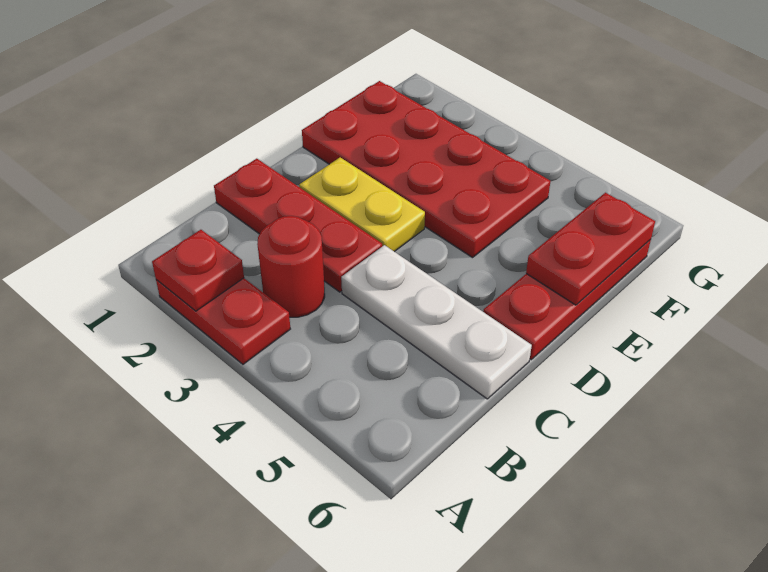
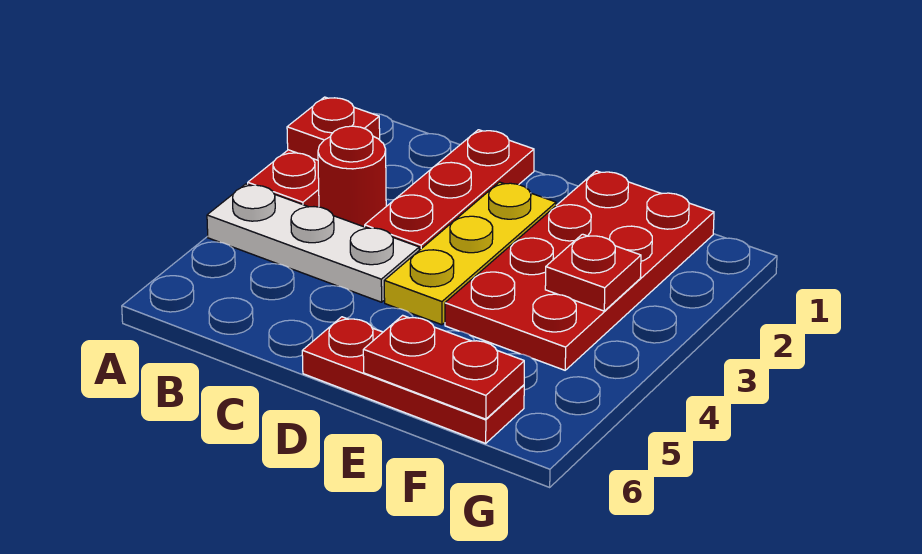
white plate C4:C6 level 1 -> white plate A4:C4 level 1
yellow plate D2:D3 level 1 -> yellow plate D2:D4 level 1
none -> red plate F3 level 2

